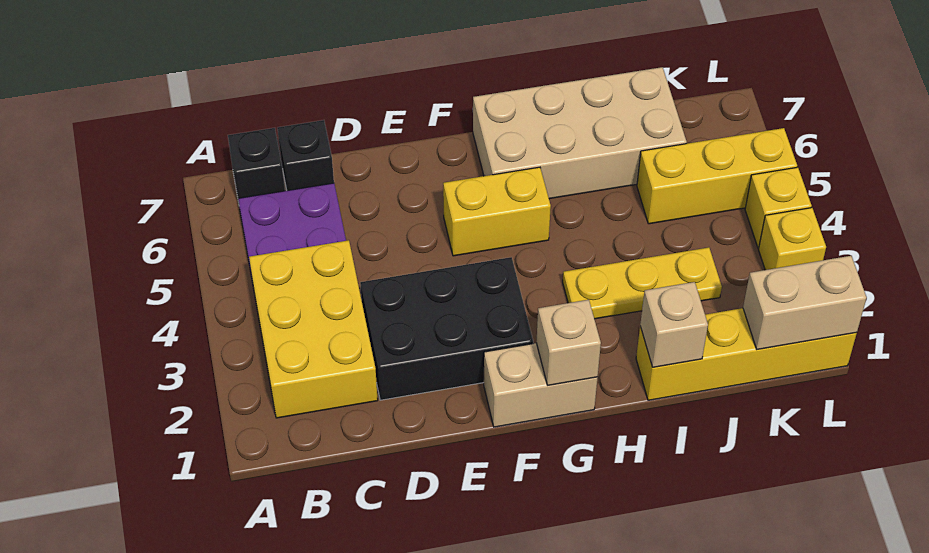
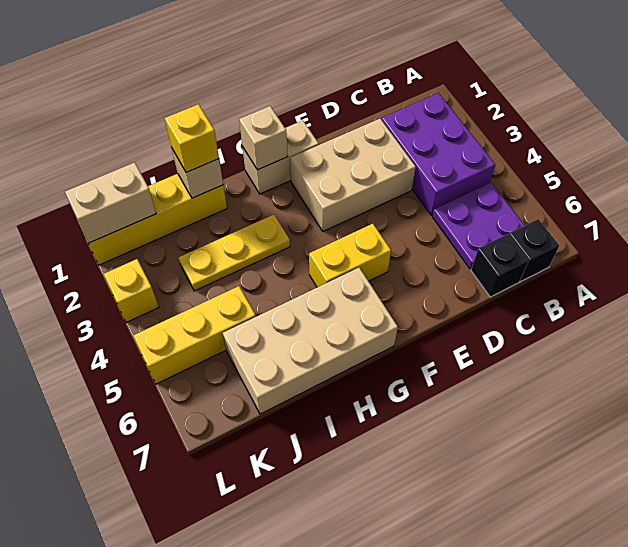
yellow brick B2:C4 level 1 -> purple brick B2:C4 level 1
black brick D2:F3 level 1 -> tan brick D2:F3 level 1
yellow brick L4 level 1 -> yellow brick I1 level 3

